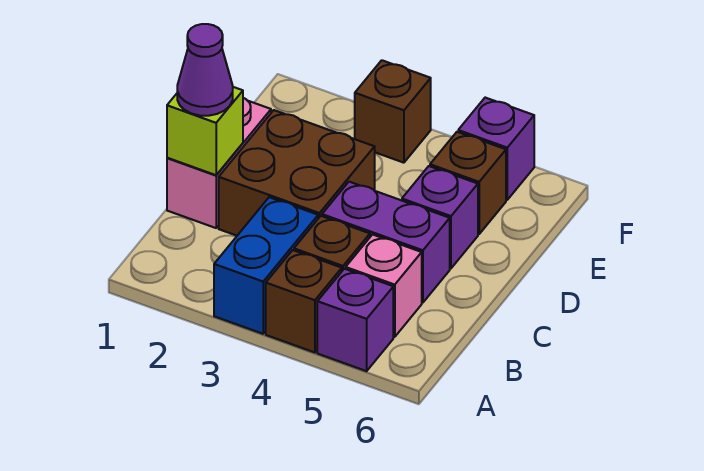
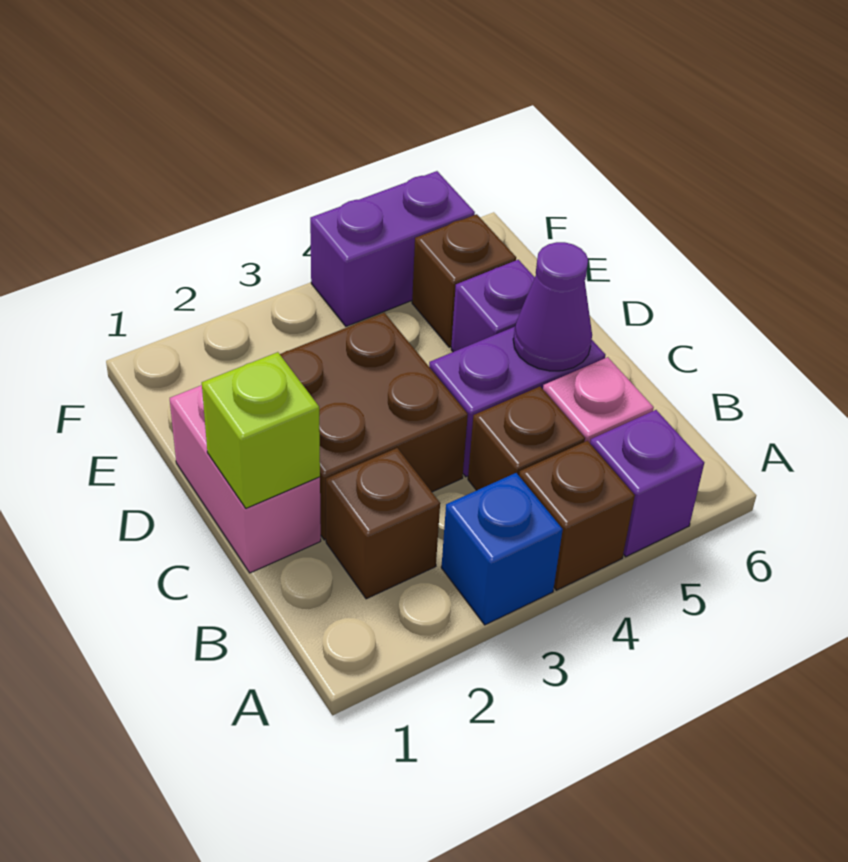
blue brick A3:B3 level 1 -> blue brick A3 level 1
purple cone C1 level 3 -> purple cone C5 level 2
brown brick F3 level 1 -> brown brick B2 level 1
purple brick F5 level 1 -> purple brick F4:F5 level 1

